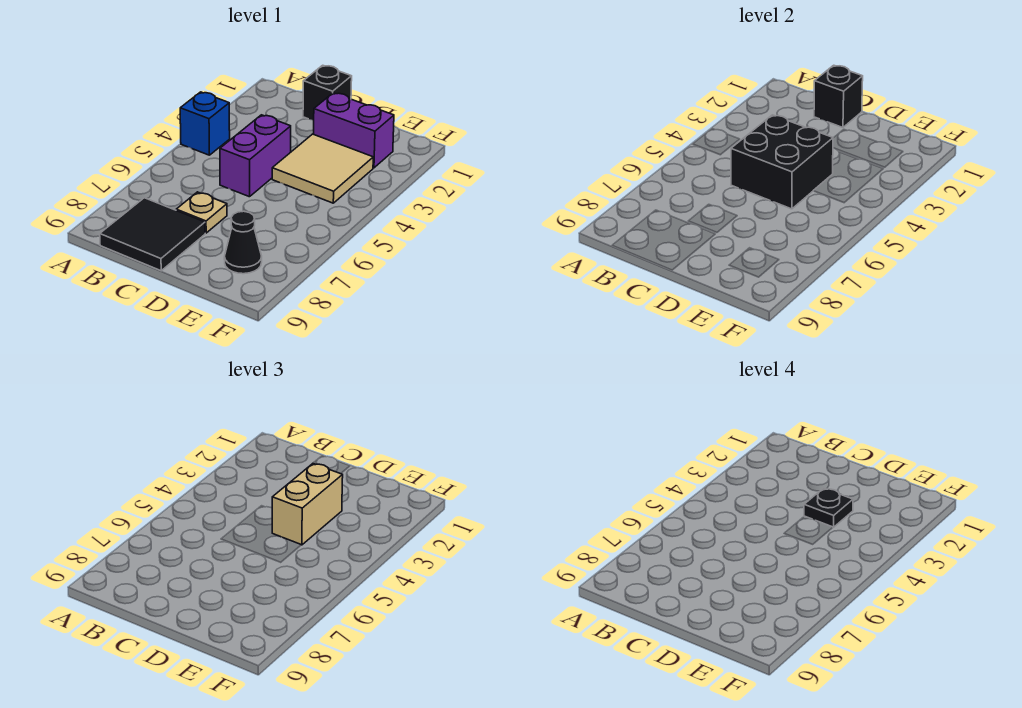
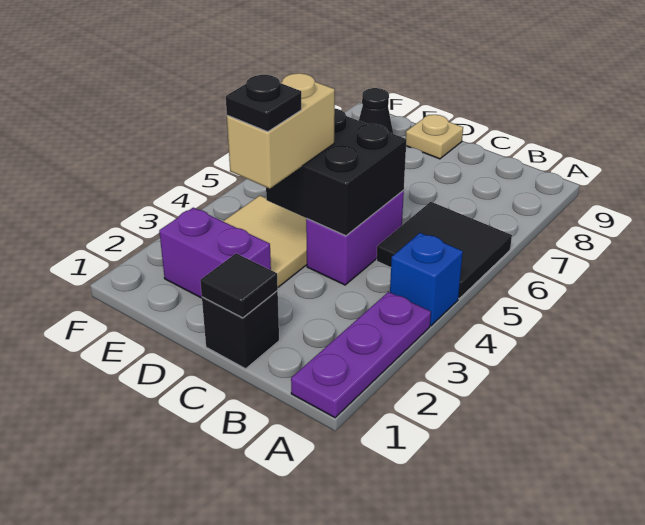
none -> purple plate A1:A3 level 1
black tile B8:C9 level 1 -> black tile A5:B6 level 1
black brick C1 level 2 -> black tile C1 level 2
tan plate C7 level 1 -> tan plate D9 level 1

